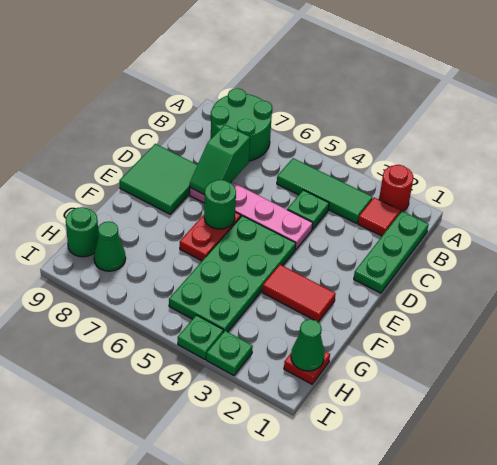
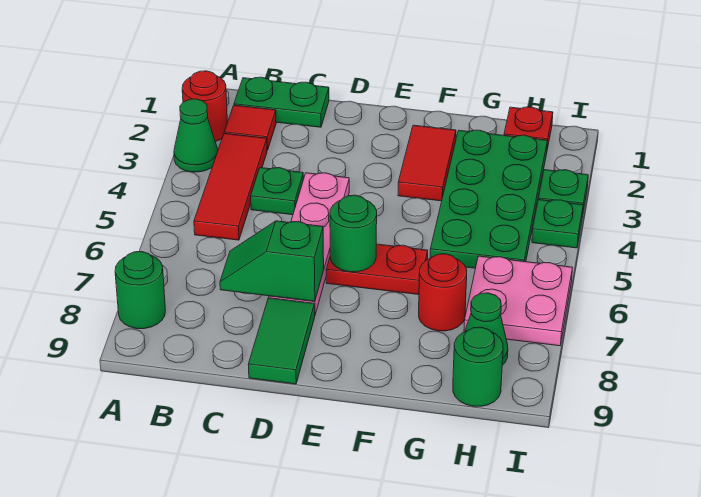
green round brick A7:B8 level 1 -> green round brick A8 level 1
green plate B1:D1 level 1 -> green plate B1:C1 level 1
green tile B3:B5 level 1 -> red tile B3:B5 level 1
green slope C7:D7 level 2 top C -> green slope C7:D7 level 2 top D
green tile D8:E9 level 1 -> green tile D8:D9 level 1
green plate E4:H5 level 1 -> green plate G2:H5 level 1
none -> red round brick G7 level 1
green cone H1 level 2 -> green cone A3 level 1
none -> pink plate H6:I7 level 1

